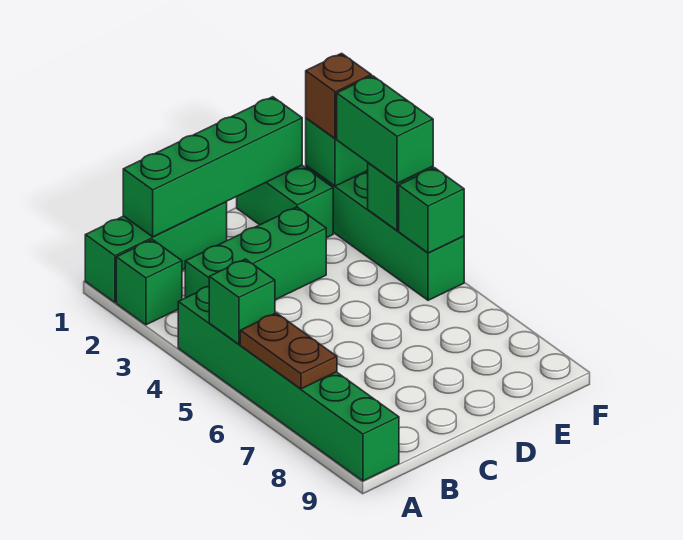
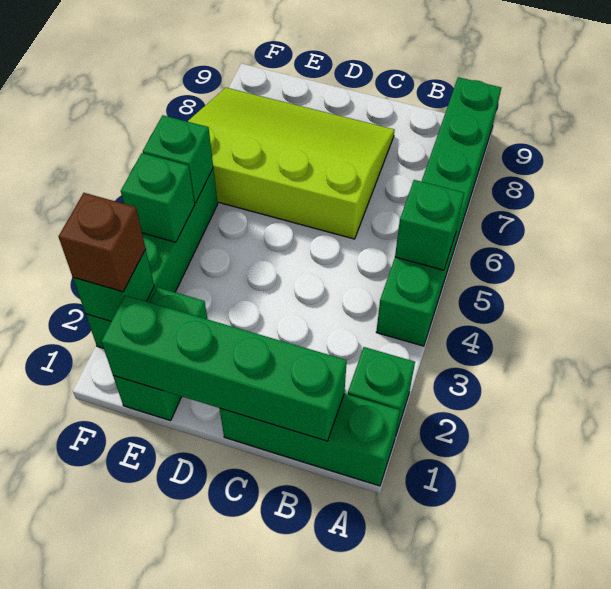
brown plate A6:A7 level 2 -> none
green brick B3:D3 level 1 -> none
none -> lime slope C6:F8 level 1 top 6
green brick F3:F4 level 3 -> none

